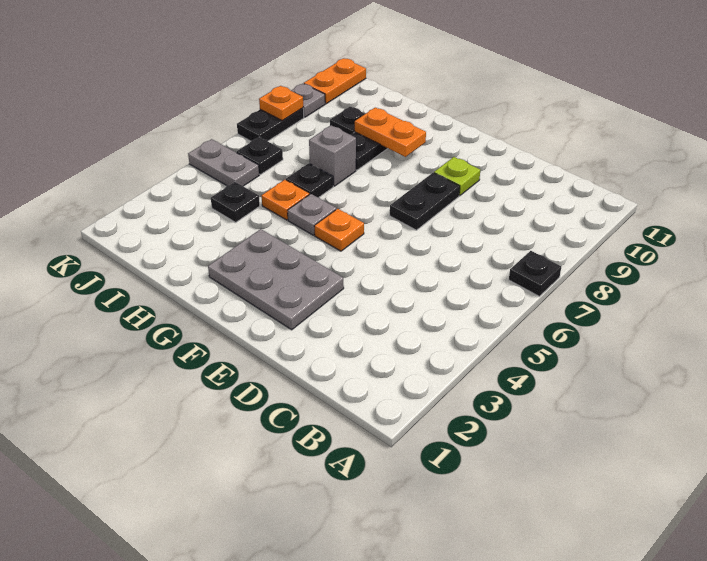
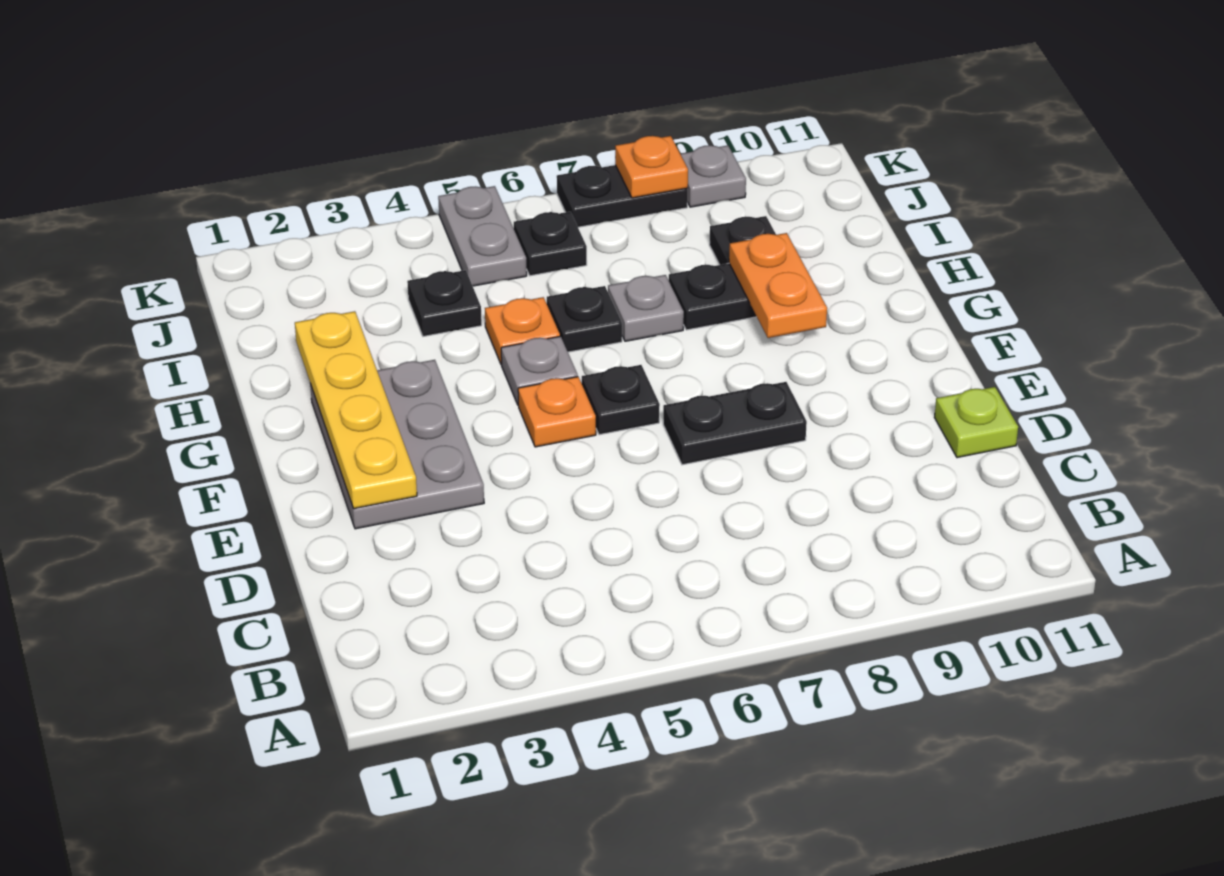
black plate A7 level 1 -> black plate F6 level 1
none -> yellow plate E2:H2 level 2
lime plate E9 level 1 -> lime plate D11 level 1
grey brick H7 level 1 -> grey plate H7 level 1
orange plate K10:K11 level 1 -> none

